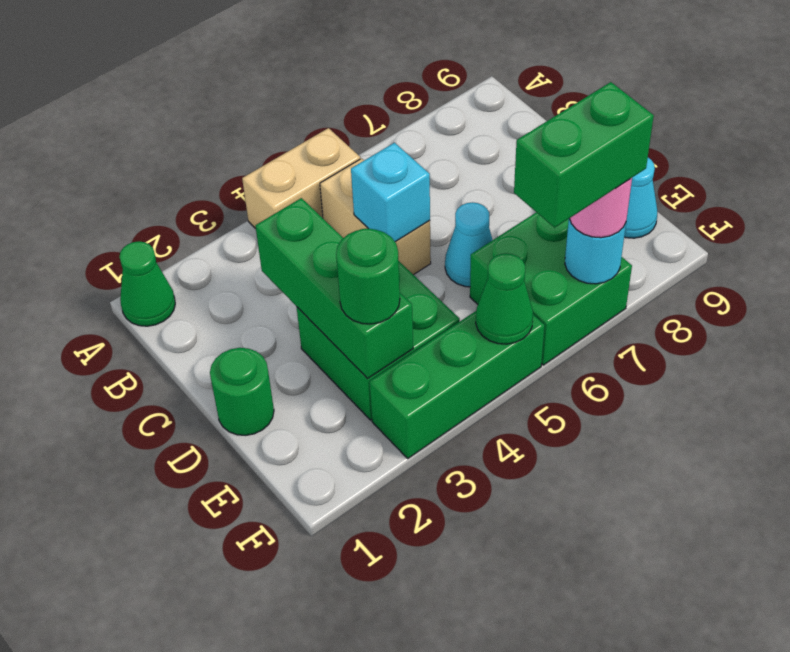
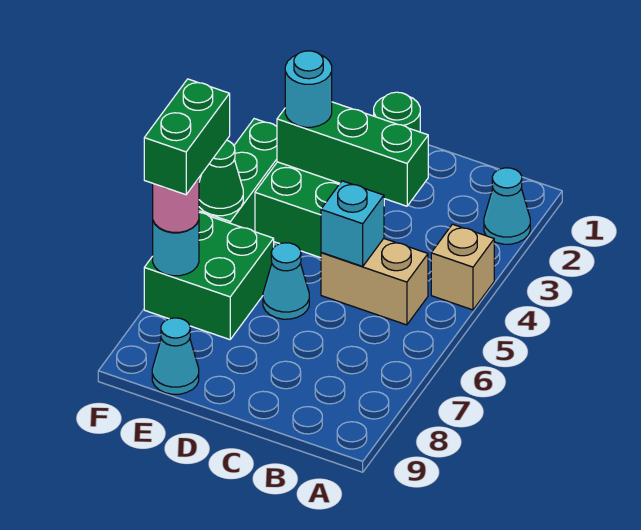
green cone A1 level 1 -> none
none -> cyan cone A2 level 1
tan brick A4:A5 level 1 -> tan brick A4 level 1
green round brick E3 level 3 -> cyan round brick E3 level 3

